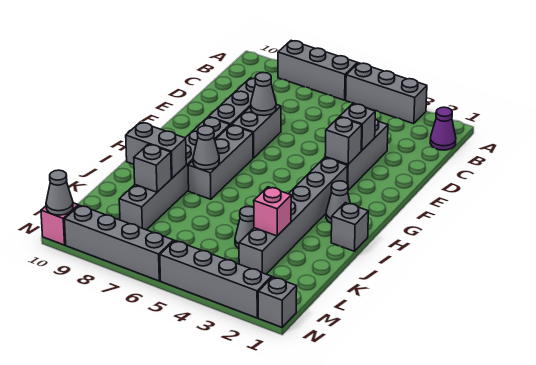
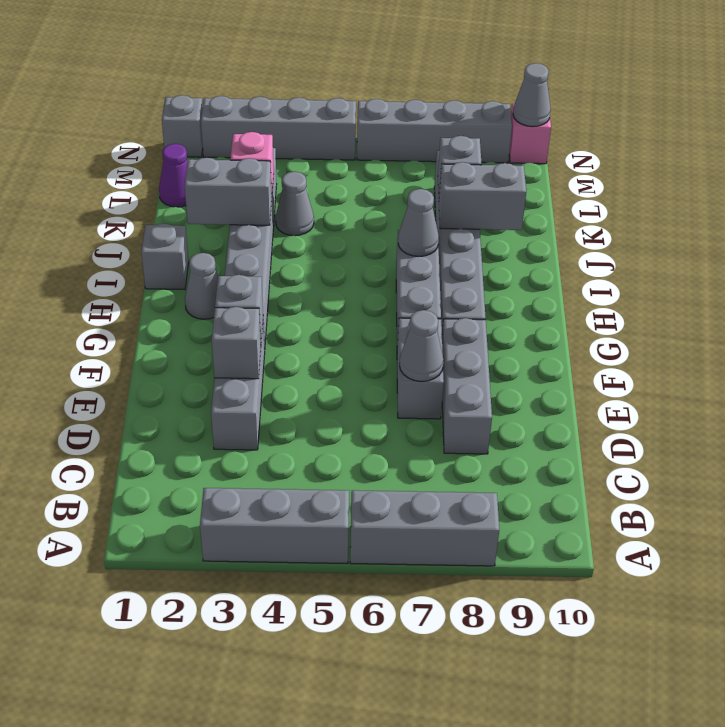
purple cone B1 level 1 -> purple cone L1 level 1
none -> grey brick J2:J3 level 2

